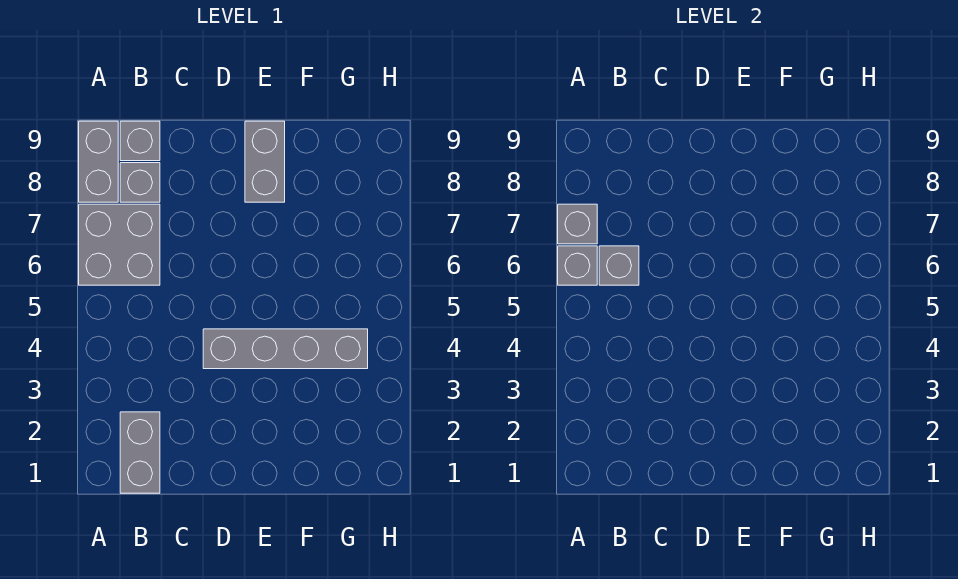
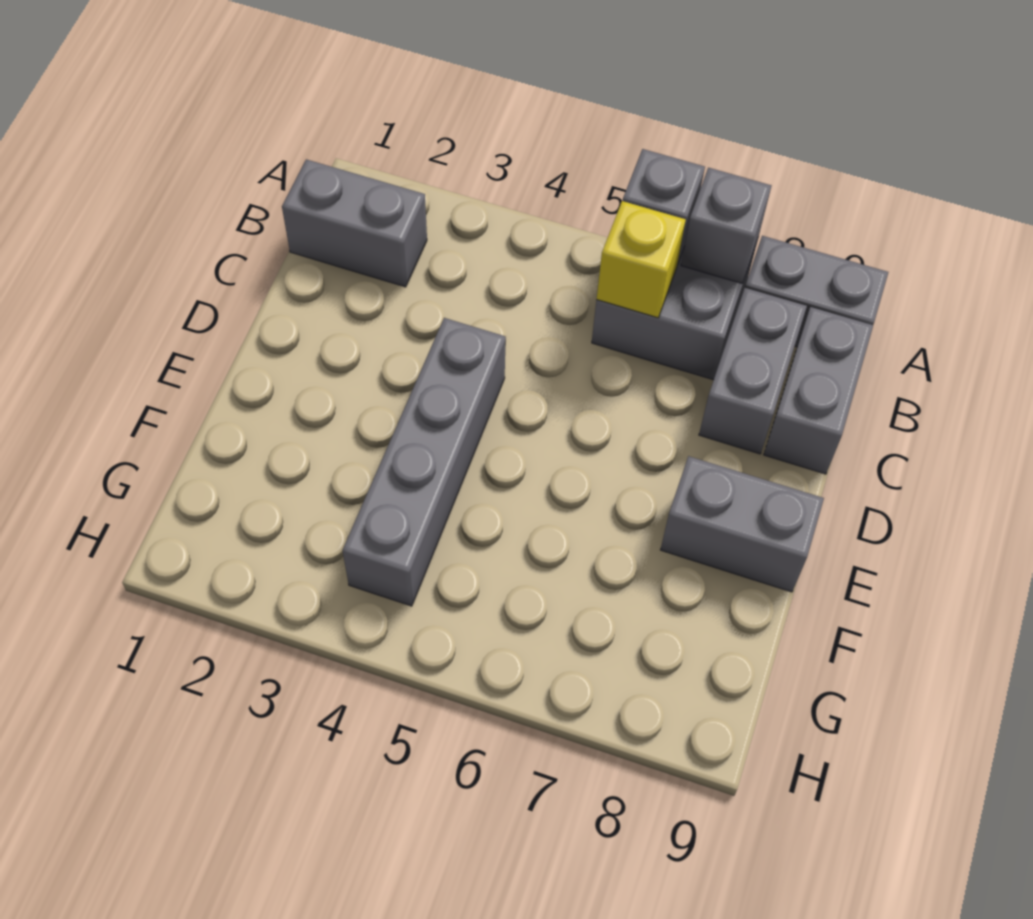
grey brick B6 level 2 -> yellow brick B6 level 2
grey brick B8 level 1 -> grey brick B8:C8 level 1
grey brick B9 level 1 -> grey brick B9:C9 level 1

